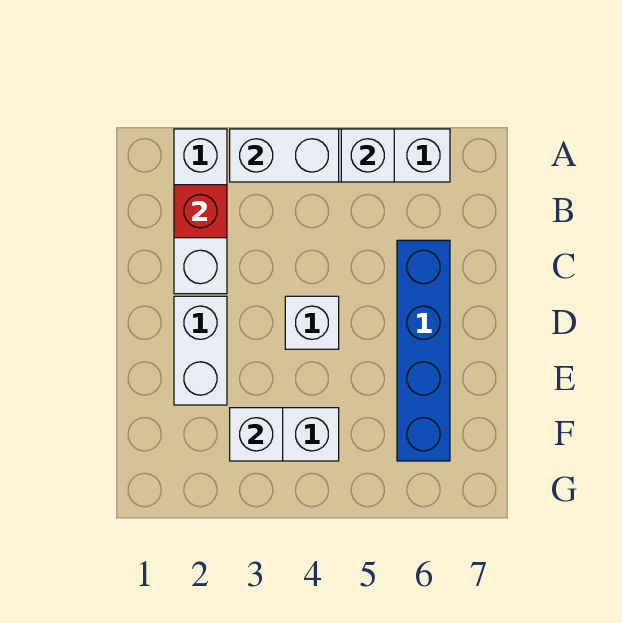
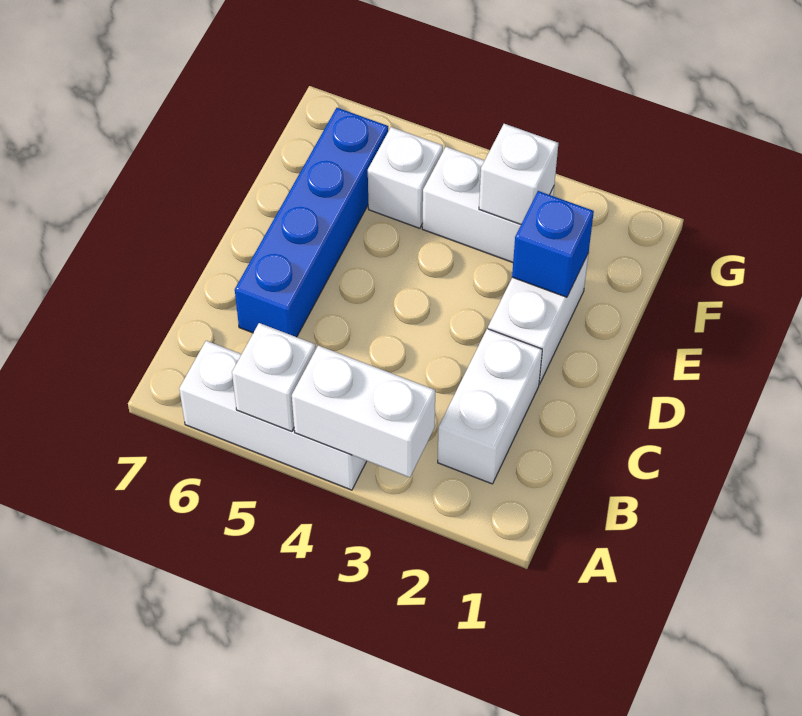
white brick A2:C2 level 1 -> white brick B2:C2 level 1
red brick B2 level 2 -> none
white brick D4 level 1 -> white brick F5 level 1
none -> blue brick E2 level 2

